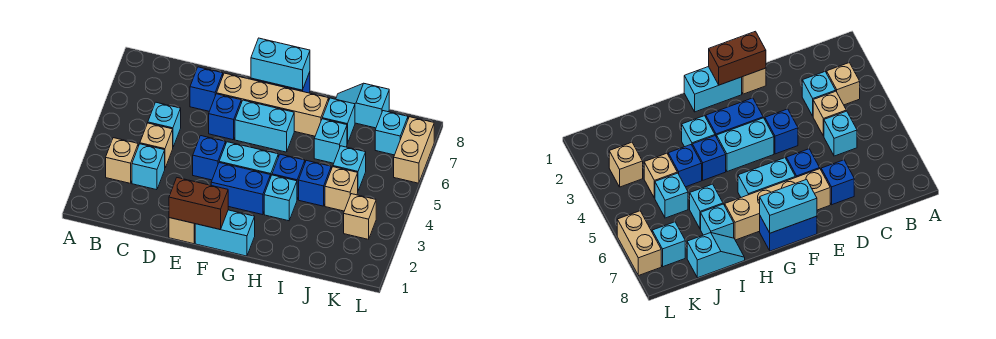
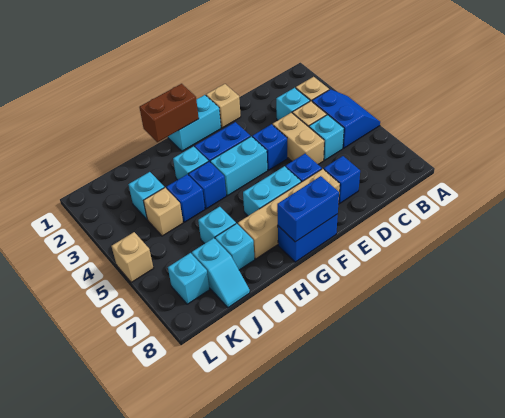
none -> blue slope A4:B5 level 1 top B
brown brick E1:F1 level 2 -> brown brick G1:H1 level 2
cyan brick F8:G8 level 2 -> blue brick F8:G8 level 2
cyan slope I8:J8 level 1 top J -> cyan slope J7:J8 level 1 top 7
cyan brick J5 level 1 -> cyan brick J3 level 1
tan brick K3 level 1 -> tan brick L5 level 1
tan brick L6:L7 level 1 -> tan brick D4:D5 level 1

